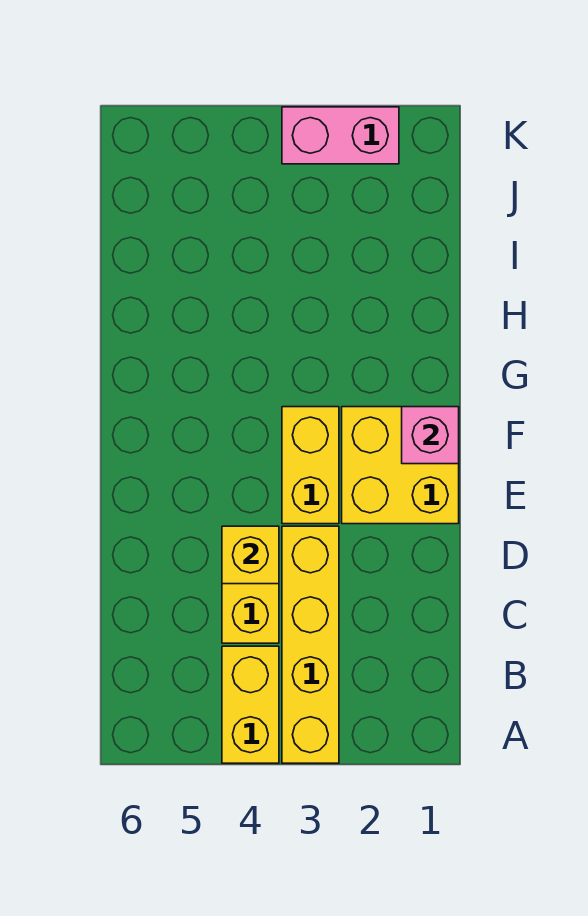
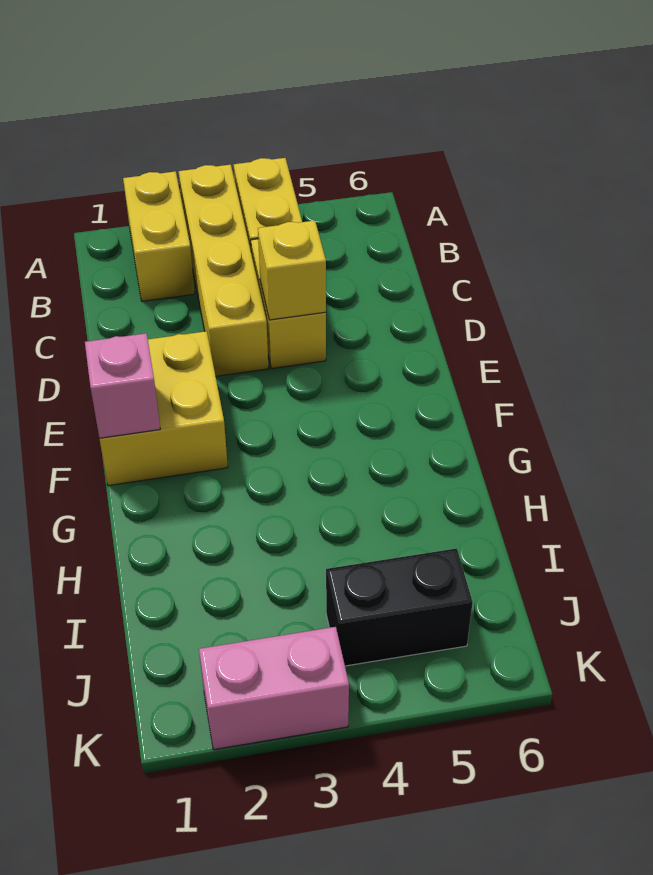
yellow brick E3:F3 level 1 -> yellow brick A2:B2 level 1
none -> black brick J4:J5 level 1

